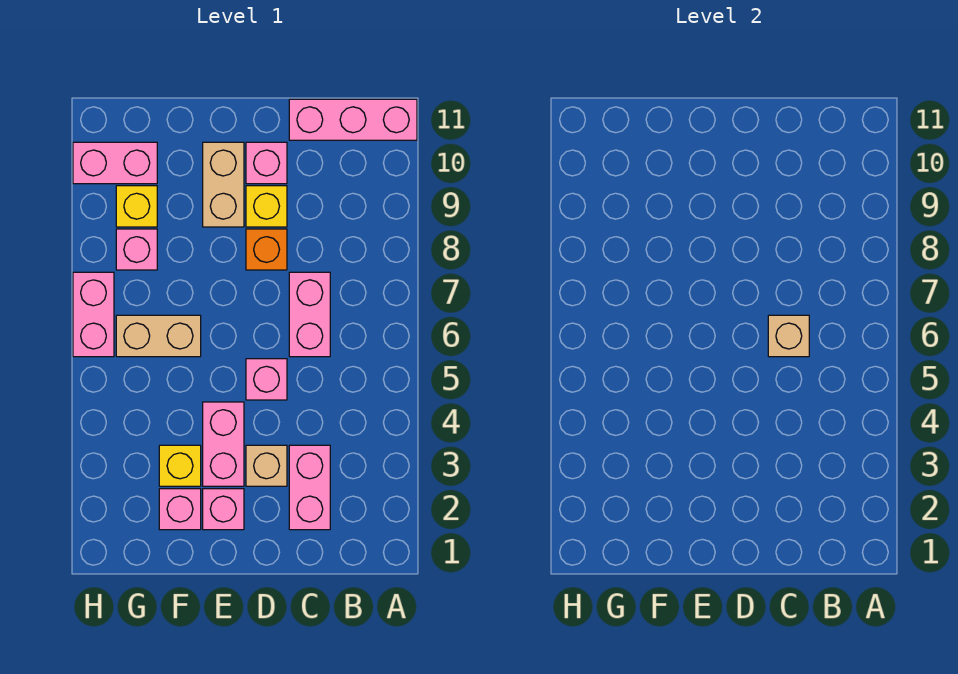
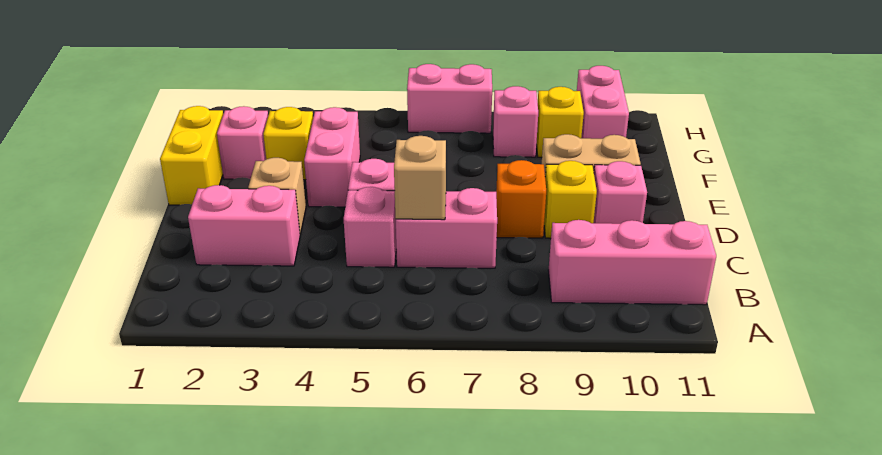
pink brick A11:C11 level 1 -> pink brick B9:B11 level 1
none -> yellow brick E1:F1 level 1
pink brick E2 level 1 -> pink brick C5 level 1
pink brick E3:E4 level 1 -> pink brick E4:F4 level 1
tan brick F6:G6 level 1 -> none

